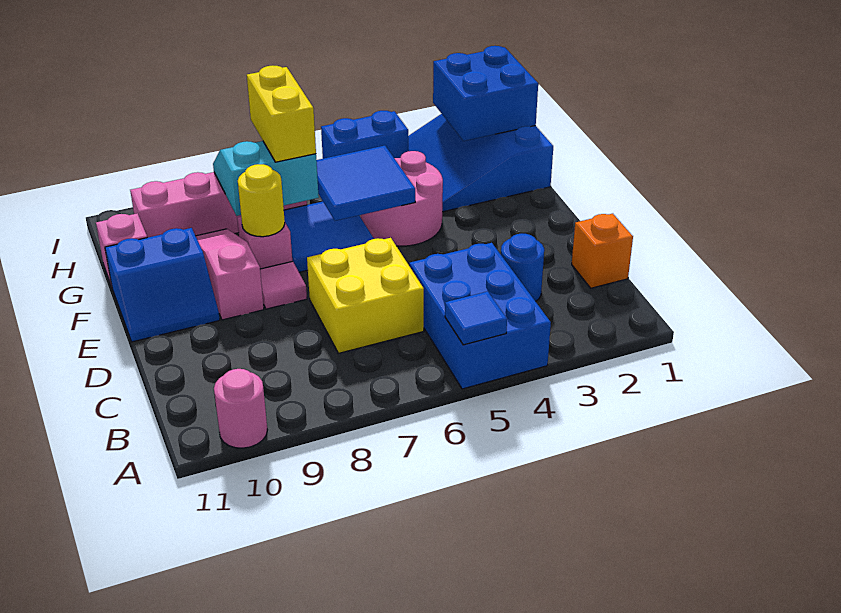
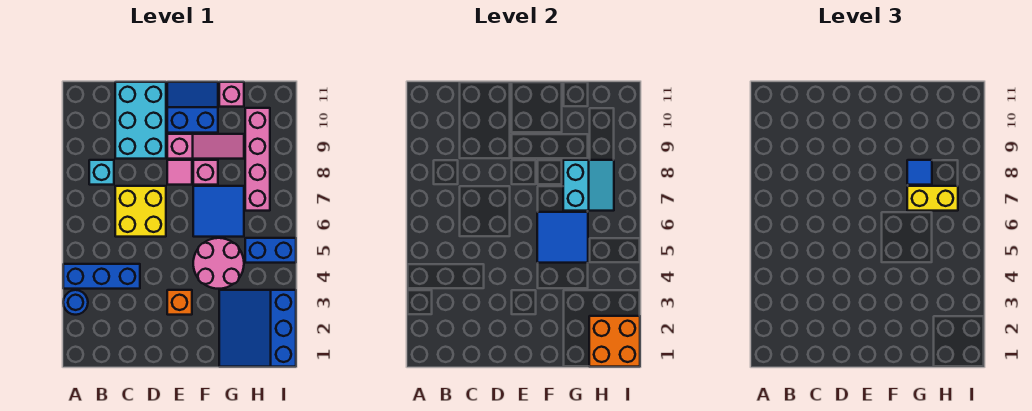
blue brick A4:C5 level 1 -> blue brick A4:C4 level 1
blue tile A5 level 2 -> blue tile G8 level 3
pink round brick A10 level 1 -> none
none -> cyan brick B8 level 1
orange brick C1 level 1 -> orange brick E3 level 1
blue round brick C3 level 1 -> blue round brick A3 level 1
none -> cyan brick C9:D11 level 1
blue slope E10:F11 level 1 top F -> blue slope E10:F11 level 1 top 10
yellow round brick F8 level 2 -> none
blue slope G1:I3 level 1 top 1 -> blue slope G1:I3 level 1 top I
blue brick H1:I2 level 2 -> orange brick H1:I2 level 2
blue brick I4:I5 level 1 -> blue brick H5:I5 level 1

